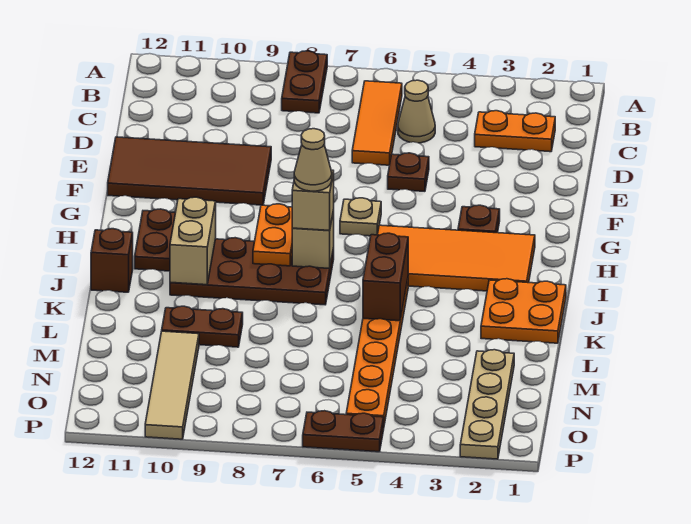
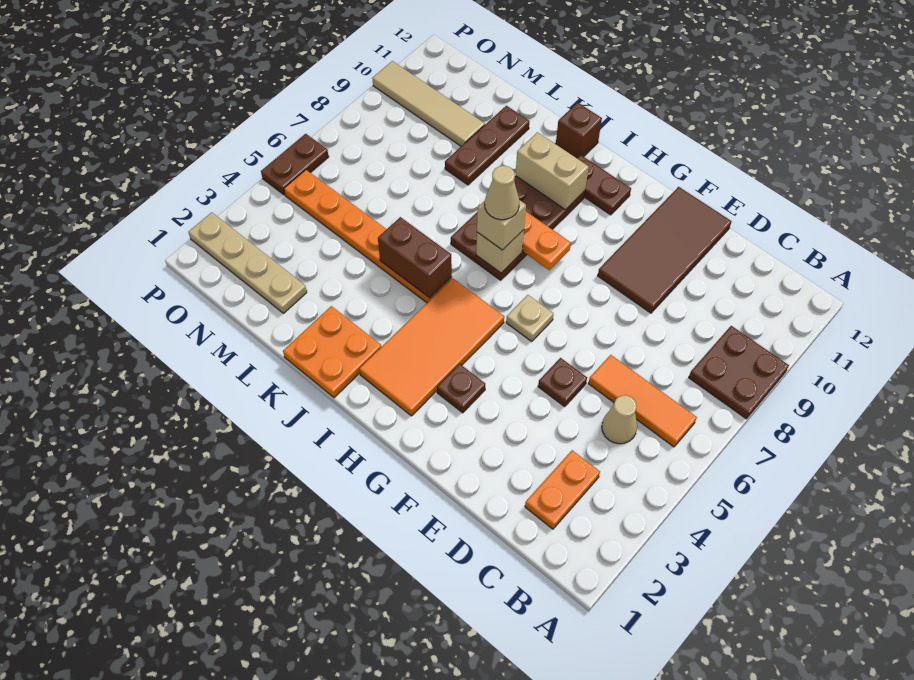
brown plate A8:B8 level 1 -> brown plate A8:B9 level 1
brown plate L9:L10 level 1 -> brown plate L9:L11 level 1

